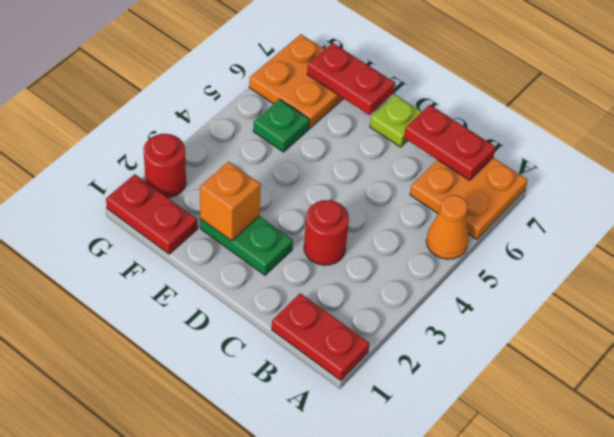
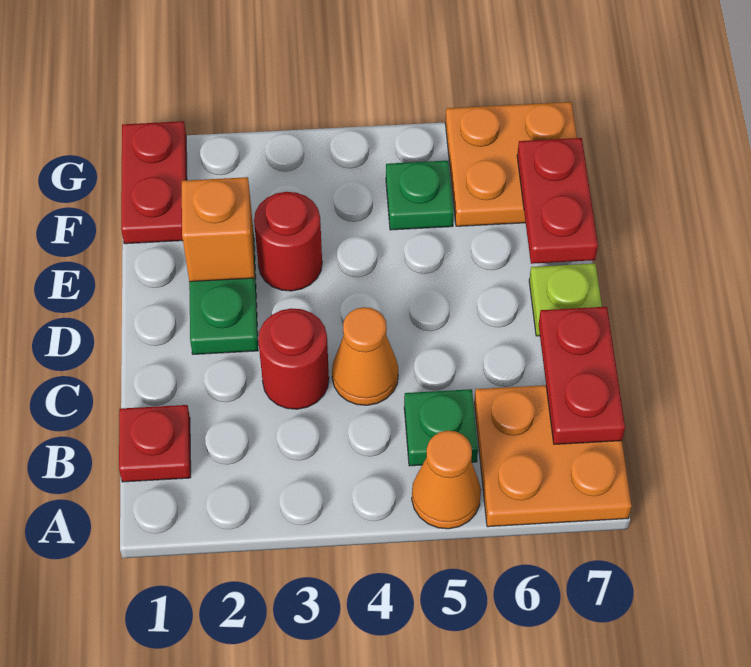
red plate A1:B1 level 1 -> red plate B1 level 1
none -> green plate B5 level 1
none -> orange cone C4 level 1
red round brick G2 level 1 -> red round brick E3 level 1

